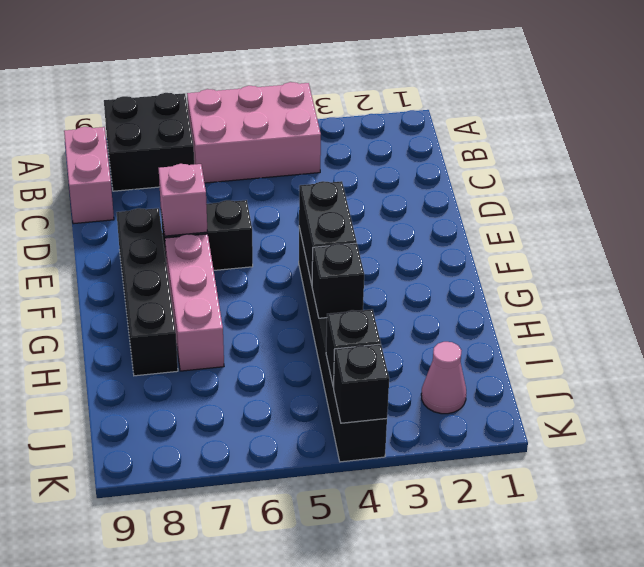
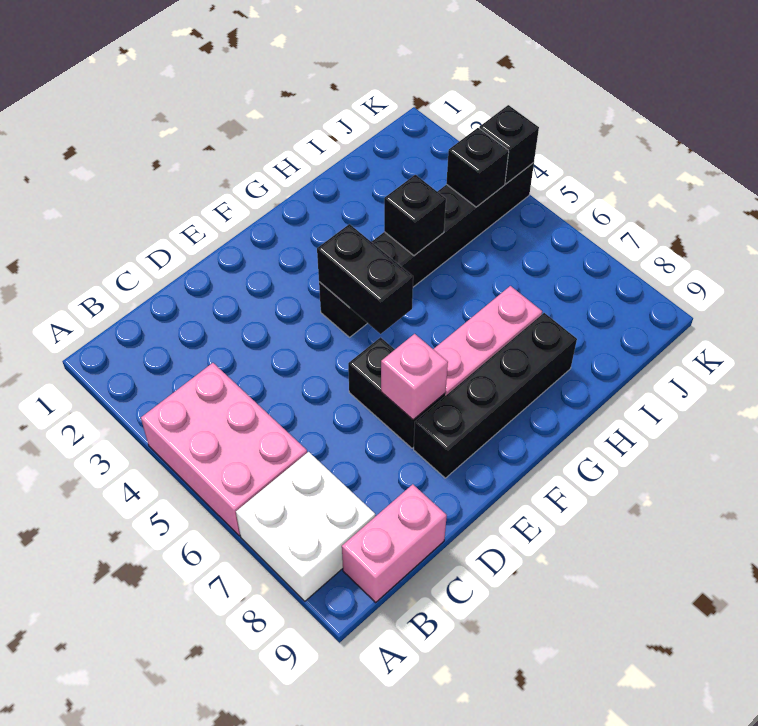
black brick A7:B8 level 1 -> white brick A7:B8 level 1
black brick F4:G4 level 2 -> black brick F4:F5 level 2
pink cone J2 level 1 -> none

